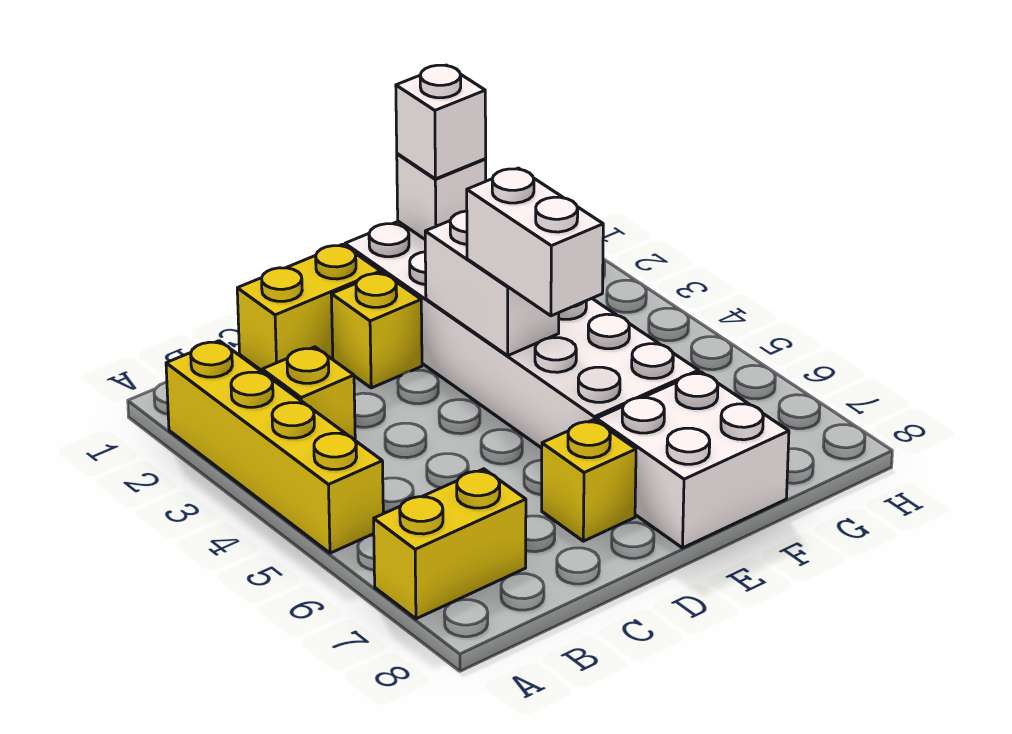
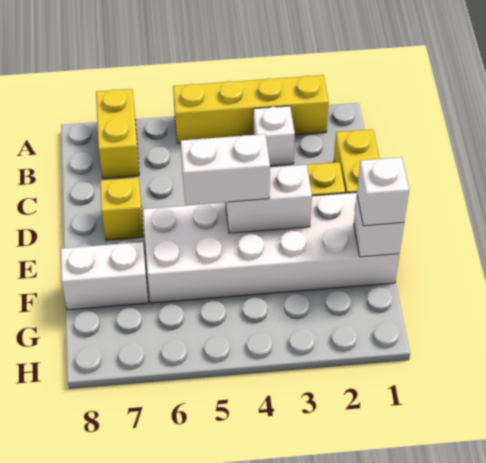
yellow brick B3 level 1 -> white brick B3 level 1
white brick E7:F8 level 1 -> white brick F7:F8 level 1

